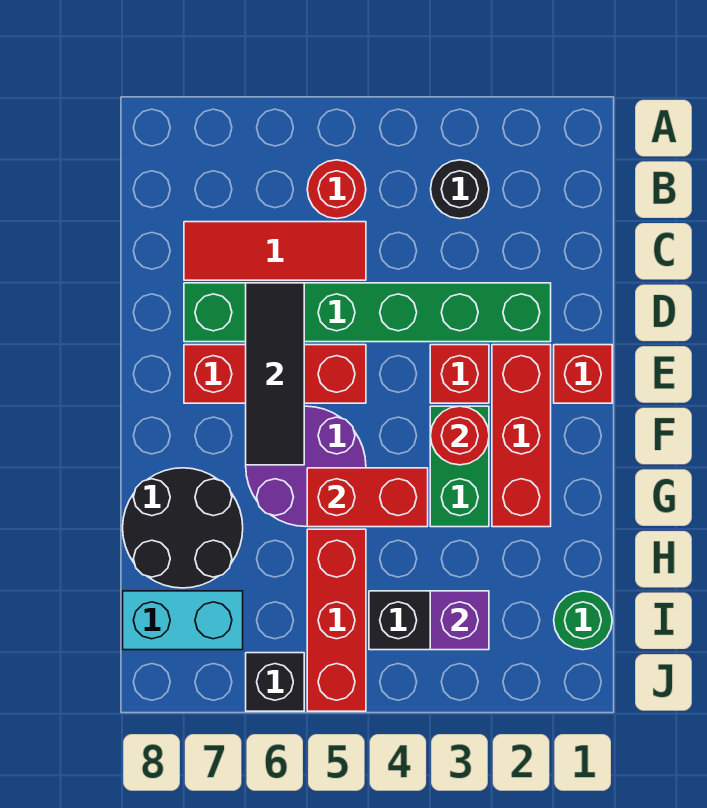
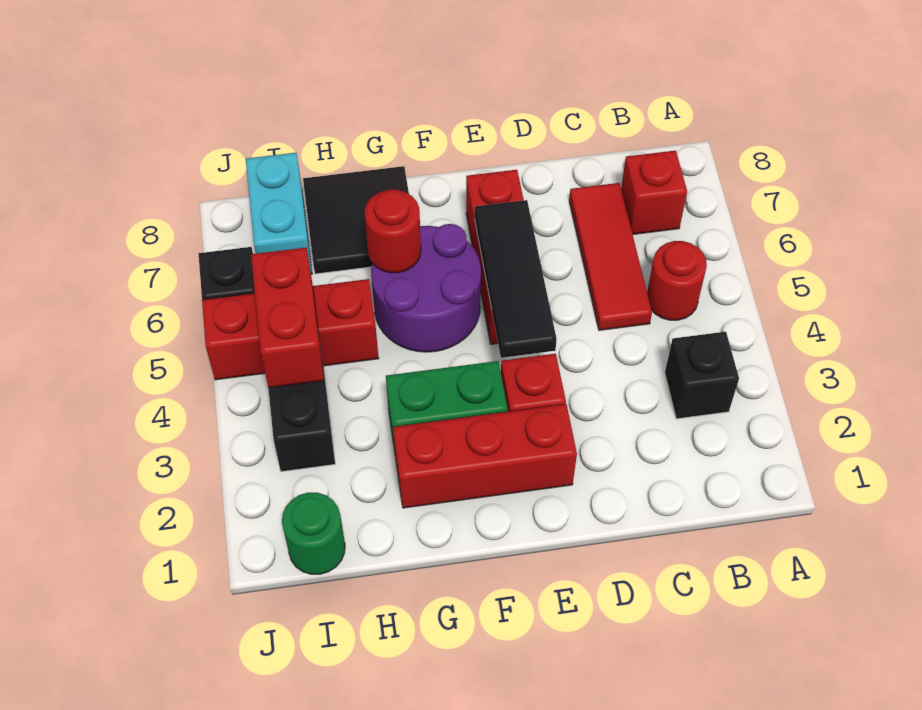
black round brick B3 level 1 -> black brick B3 level 1
green brick D2:D7 level 1 -> none
black tile D6:F6 level 2 -> black tile E4:E6 level 2
red brick E1 level 1 -> red brick B7 level 1
red round brick F3 level 2 -> red round brick G6 level 2
red brick G4:G5 level 2 -> red brick I4:I5 level 2
black round brick G7:H8 level 1 -> black tile G7:H8 level 1
purple brick I3 level 2 -> none

